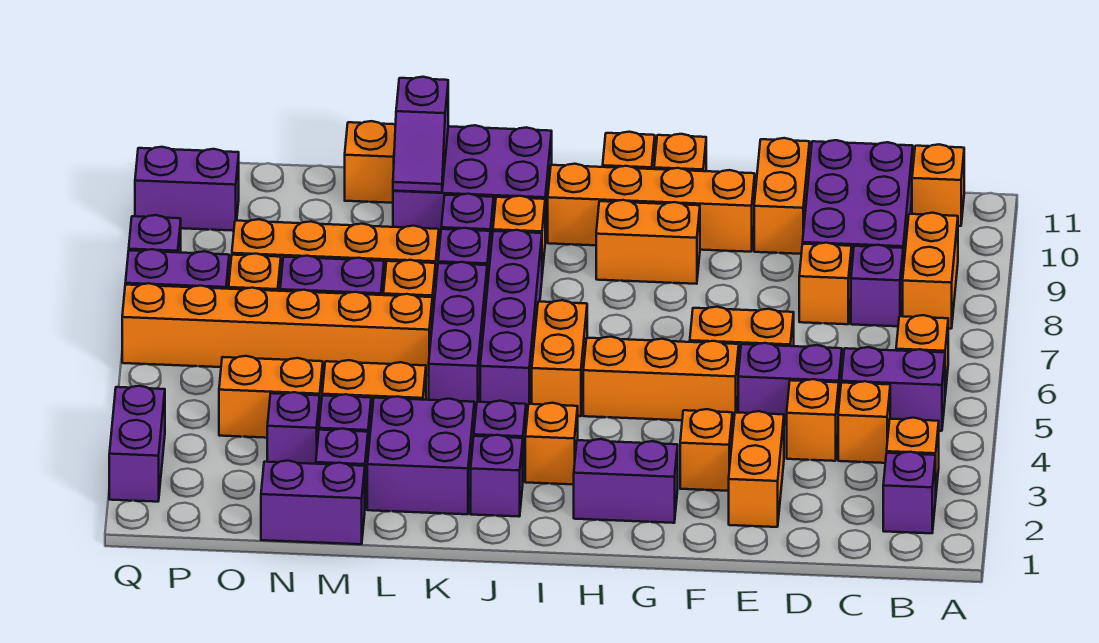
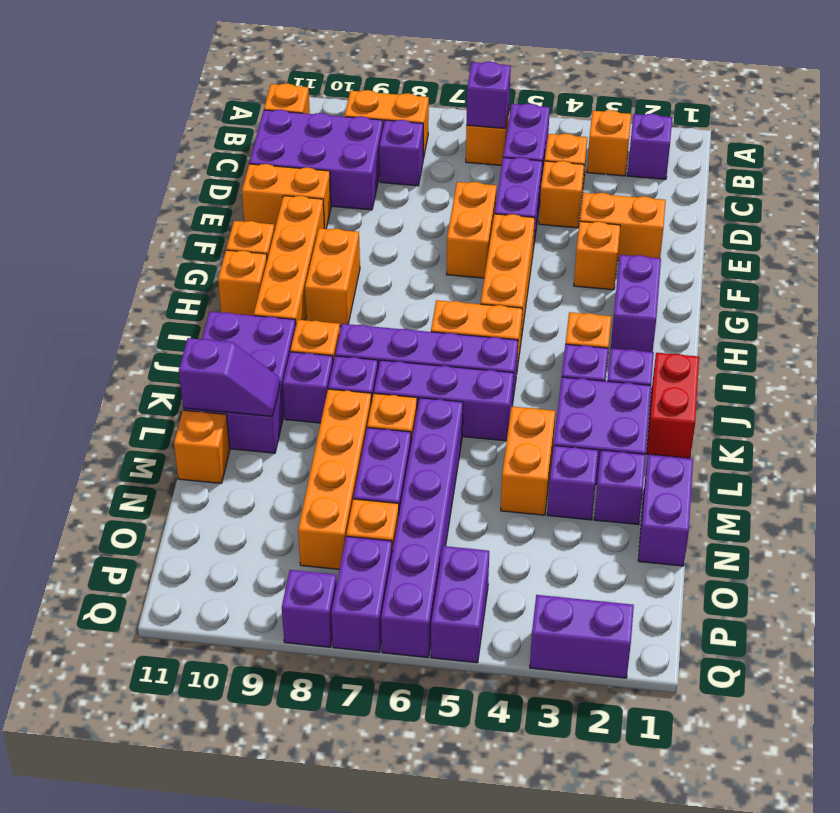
orange brick D8 level 1 -> none
none -> red brick J1:K1 level 1
orange brick L6:Q6 level 1 -> purple brick L6:Q6 level 1
purple brick N3 level 1 -> purple brick B6 level 2
orange brick N4:O4 level 1 -> none
purple brick P10:Q10 level 1 -> purple brick P5:Q5 level 1

